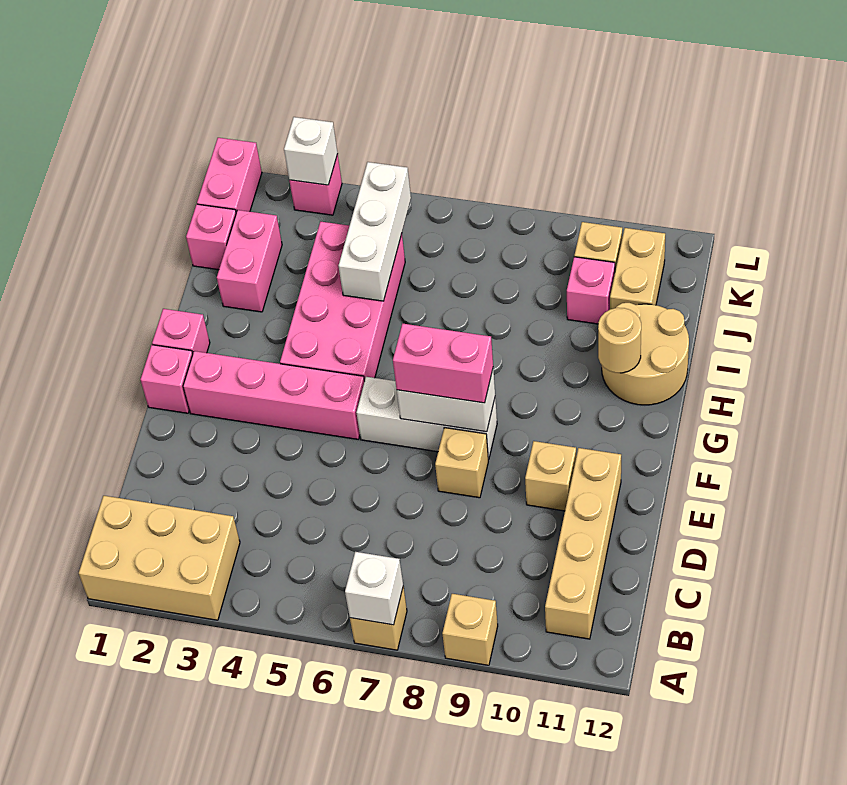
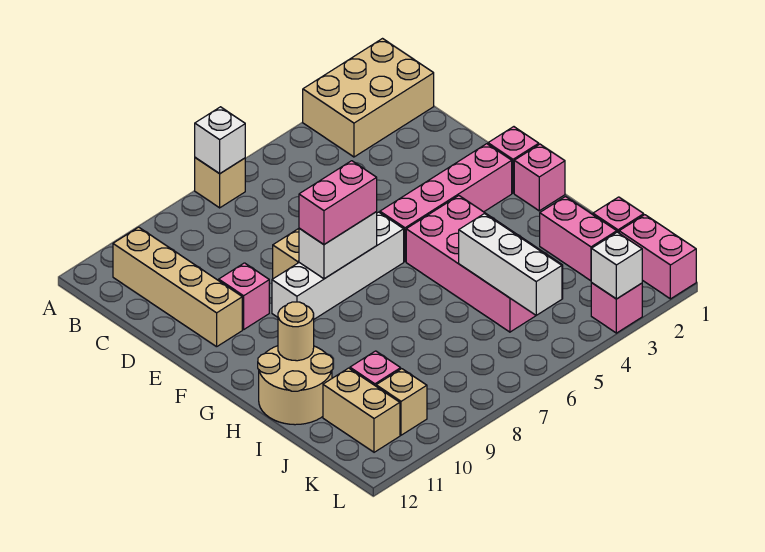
tan brick A9 level 1 -> none
tan brick E10 level 1 -> pink brick E10 level 1
white brick F6:F8 level 1 -> white brick F6:F9 level 1

